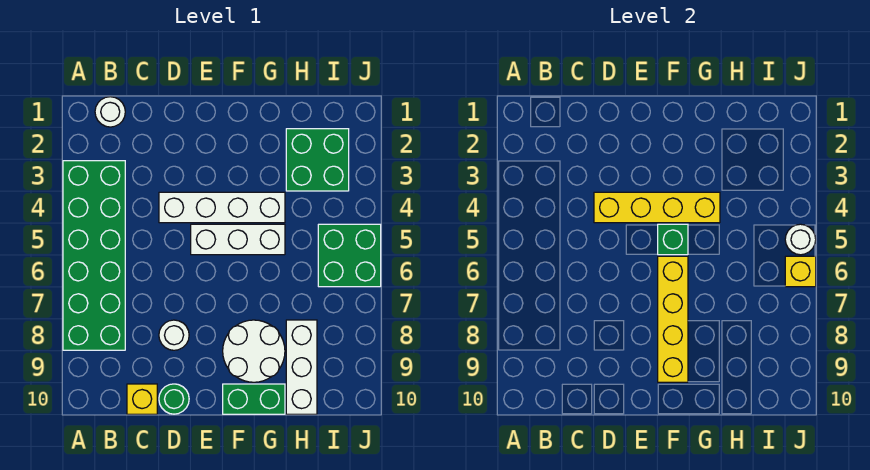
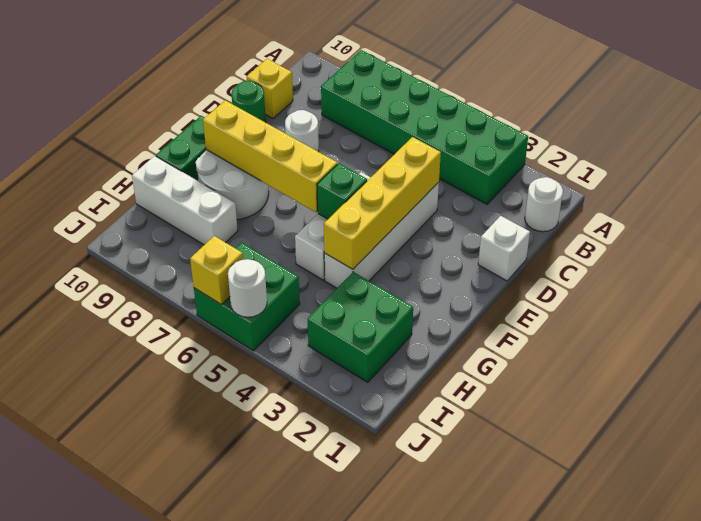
none -> white brick D1 level 1

